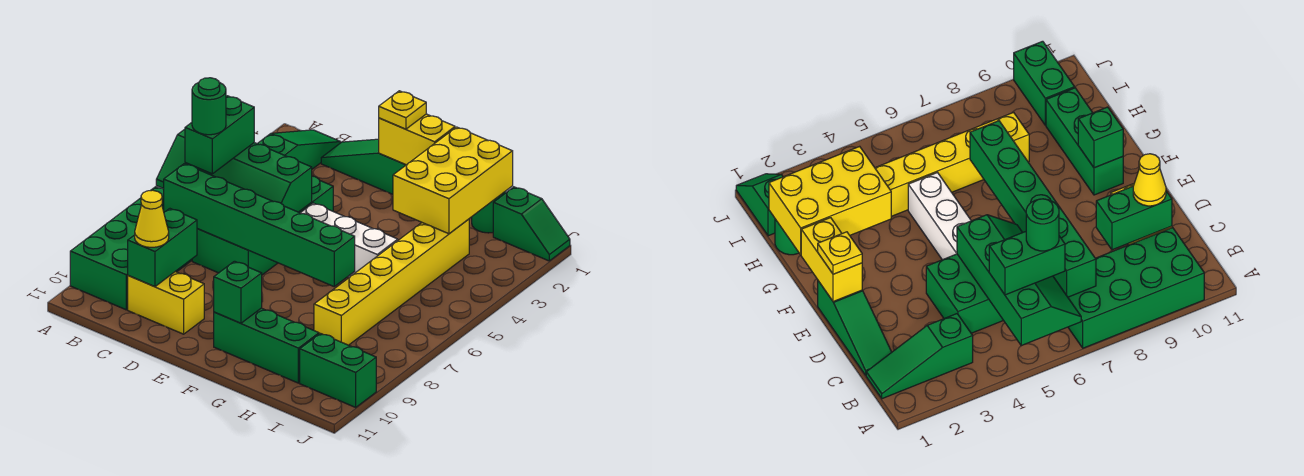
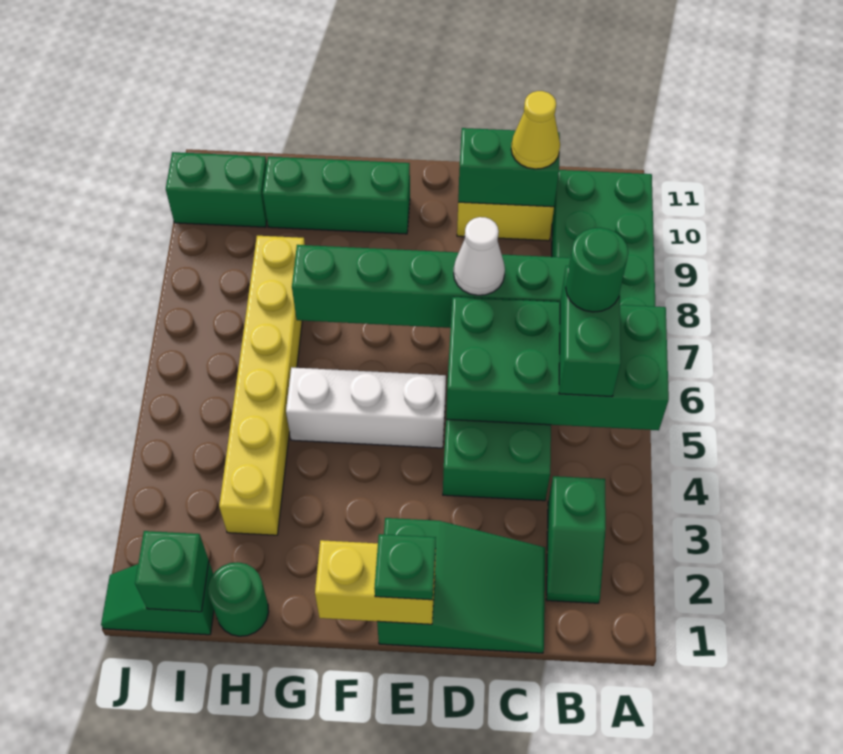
green slope A5:D6 level 2 top 5 -> green brick A5:D6 level 2
green slope B1:B3 level 1 top 3 -> green slope B2:B3 level 1 top 3
green slope C1:E1 level 1 top E -> green slope C1:E2 level 1 top E
green brick C9:C10 level 2 -> green brick C10:D10 level 2
none -> white cone D7 level 3
yellow plate E1 level 3 -> green plate E1 level 3
green brick F10 level 2 -> green brick I1 level 2
yellow brick G1:H3 level 2 -> none

